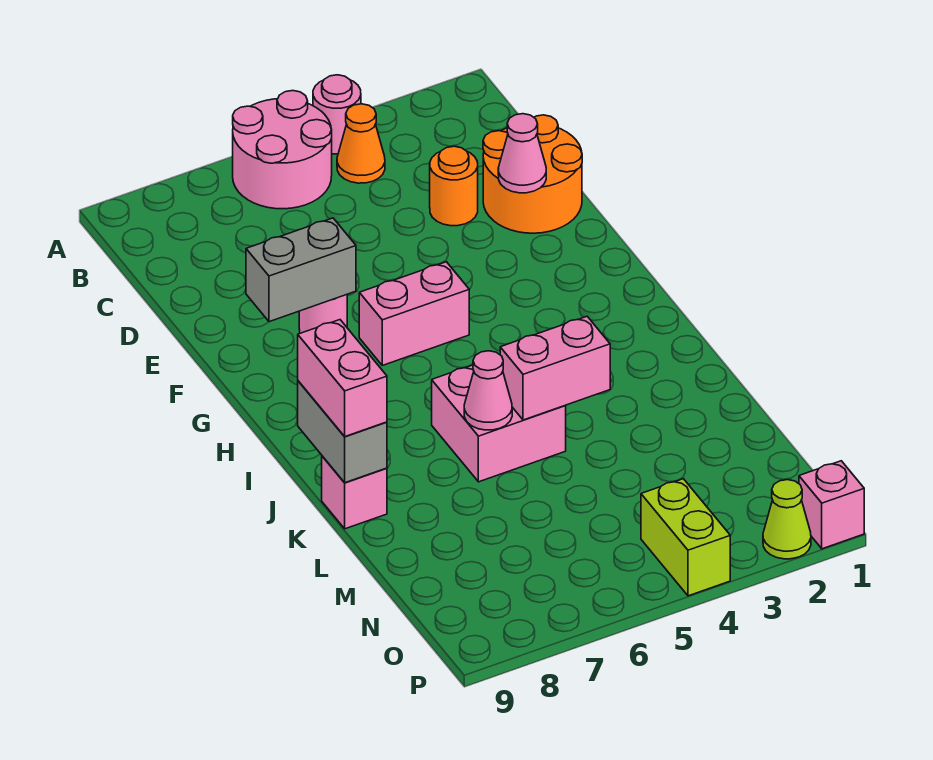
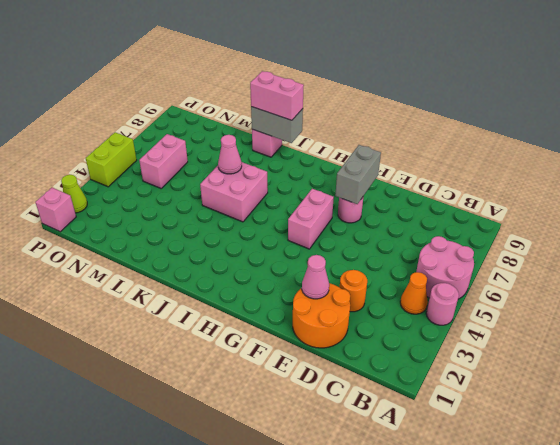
pink brick K4:K5 level 2 -> pink brick N5:N6 level 1
lime brick O4:P4 level 1 -> lime brick P4:P5 level 1

